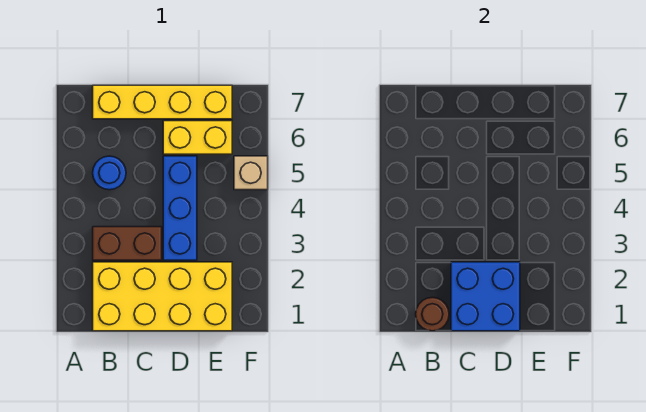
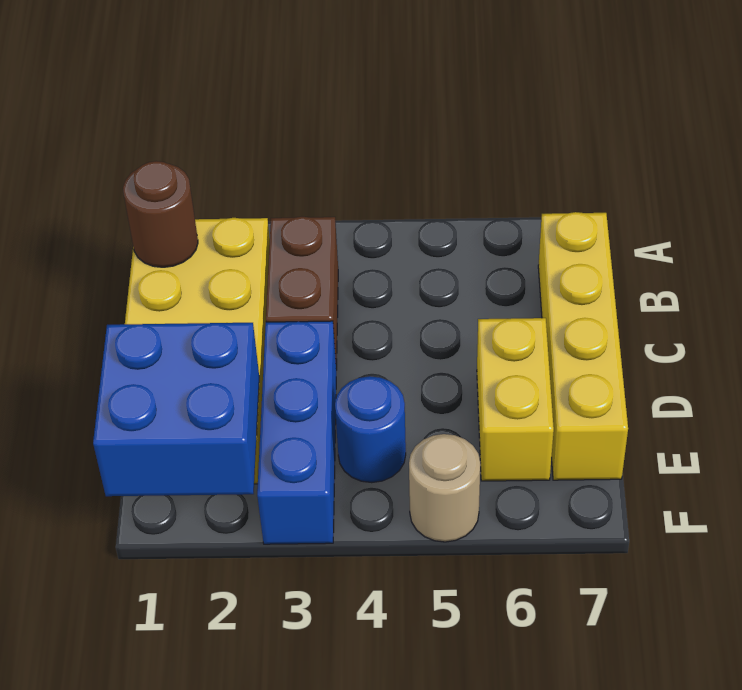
blue round brick B5 level 1 -> blue round brick E4 level 1
blue brick C1:D2 level 2 -> blue brick E1:F2 level 2
blue brick D3:D5 level 1 -> blue brick D3:F3 level 1
tan brick F5 level 1 -> tan round brick F5 level 1

